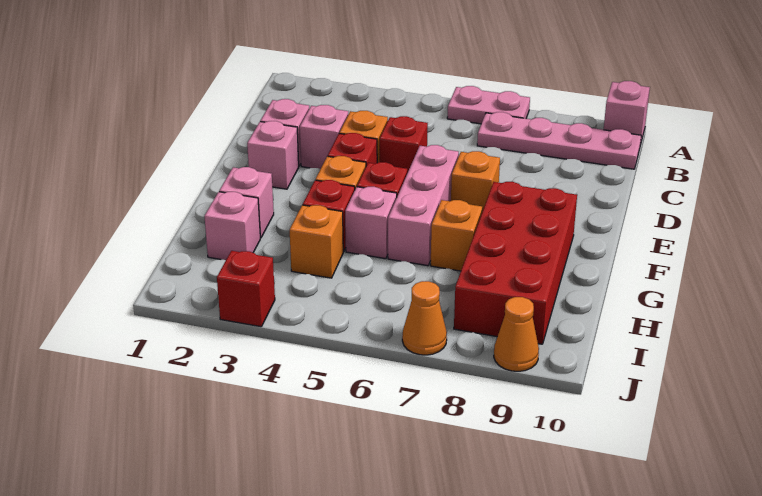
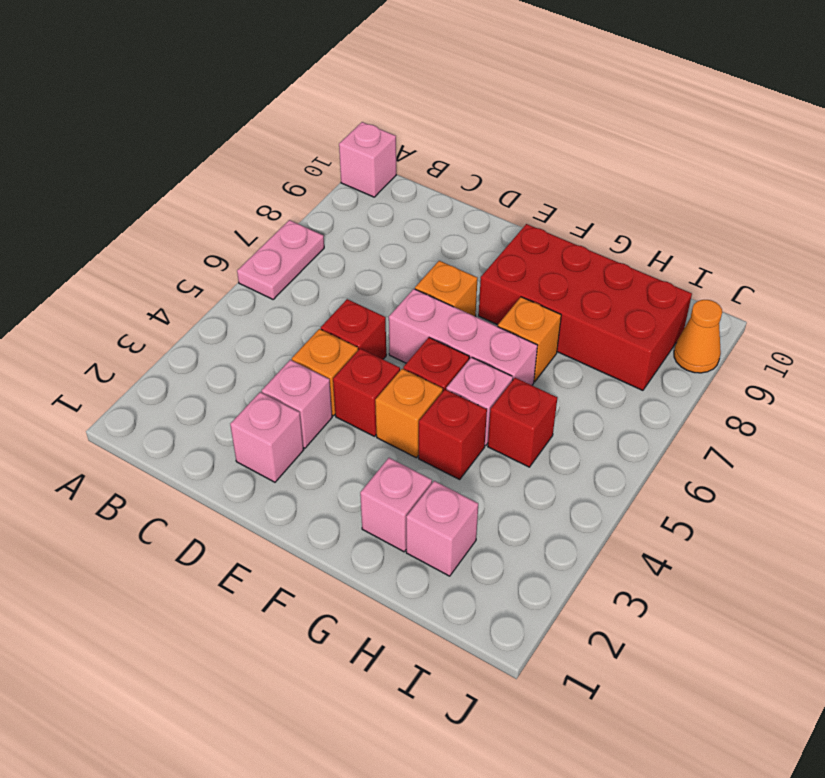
pink plate B7:B10 level 1 -> none
pink brick E2 level 1 -> none
orange brick H4 level 1 -> none
red brick J3 level 1 -> red brick H5 level 1
orange cone J7 level 1 -> none

